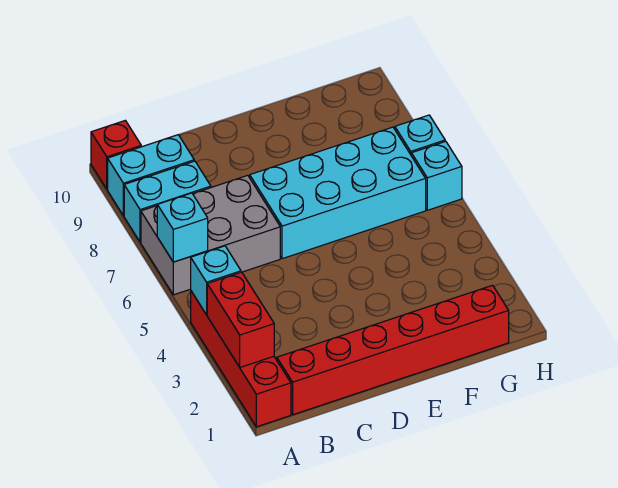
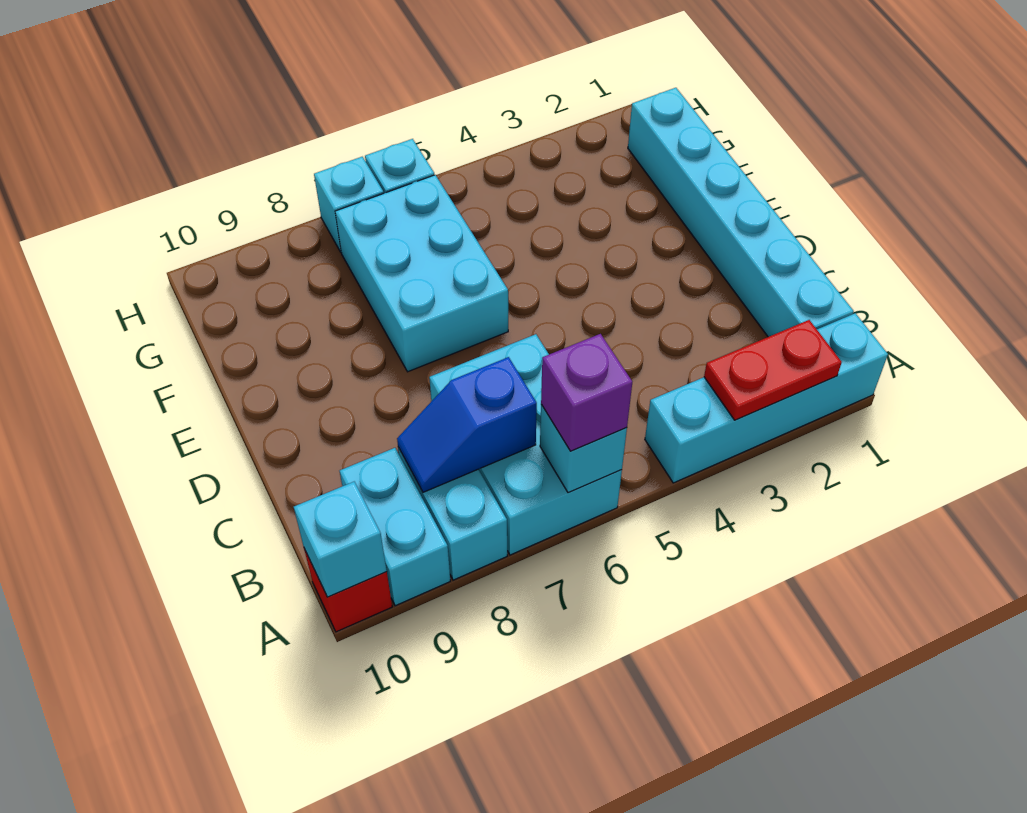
red brick A1:A4 level 1 -> cyan brick A1:A4 level 1
red brick A2:A3 level 2 -> red plate A2:A3 level 2
cyan brick A4 level 2 -> cyan brick A10 level 2
grey brick A6:C7 level 1 -> cyan brick A6:C7 level 1
none -> purple brick A6 level 3
red brick B1:G1 level 1 -> cyan brick B1:G1 level 1
none -> blue slope B7:B8 level 2 top 7
cyan brick D6:G7 level 1 -> cyan brick E6:G7 level 1

